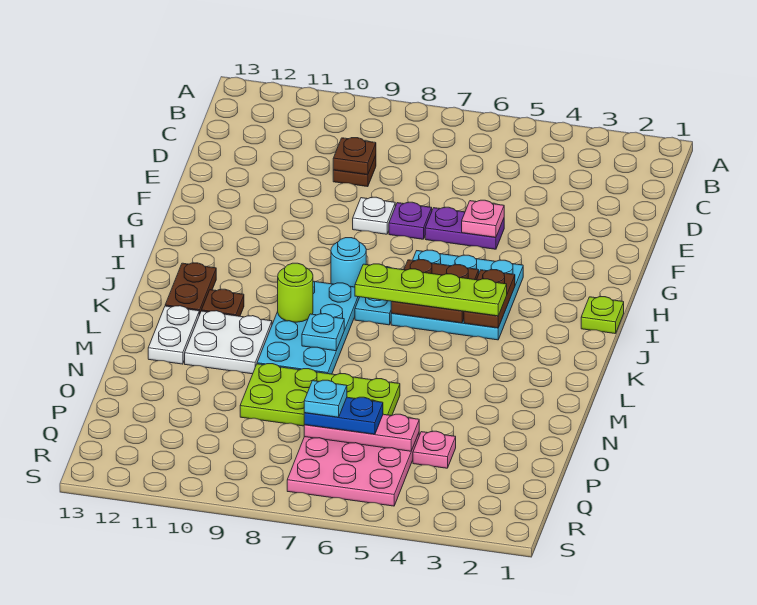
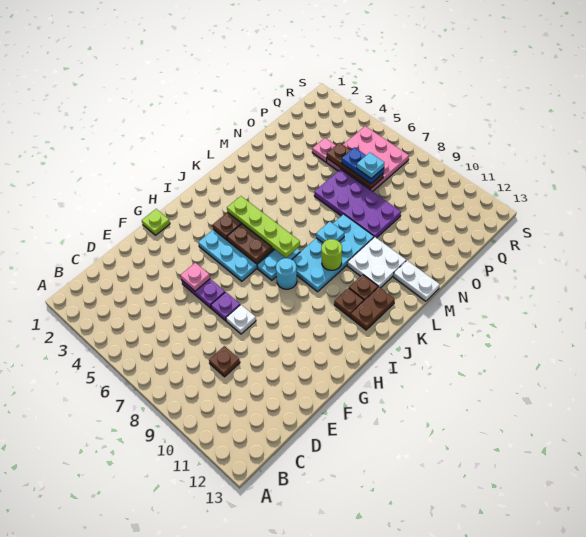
brown plate D9 level 2 -> brown plate J11 level 1
lime plate I1 level 1 -> lime plate G1 level 1
white plate L12:M12 level 1 -> white plate M12:M13 level 1
lime plate N6:O9 level 1 -> purple plate N6:O9 level 1
pink plate P5:P7 level 2 -> brown plate P5:P7 level 2

